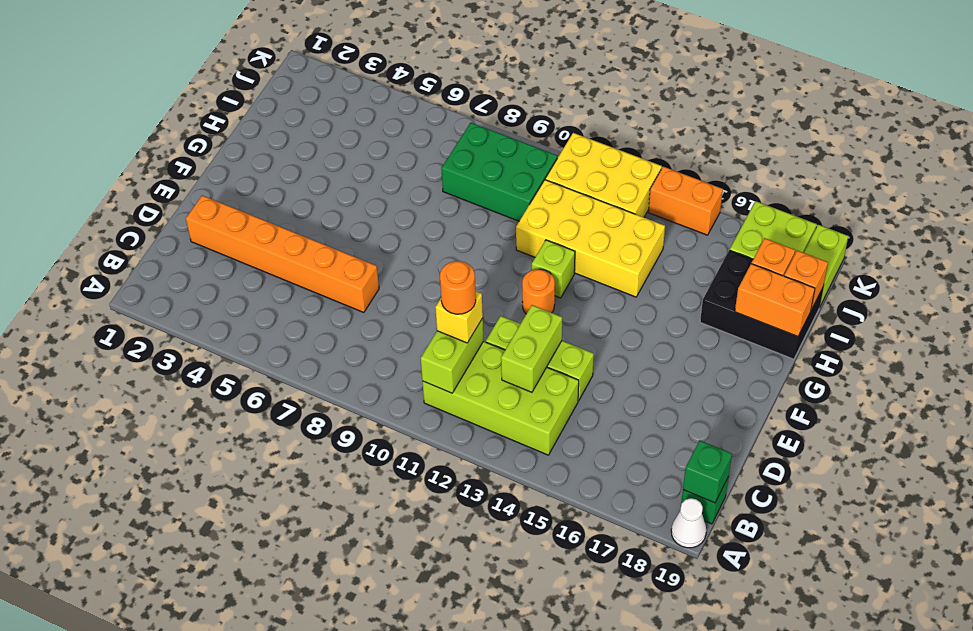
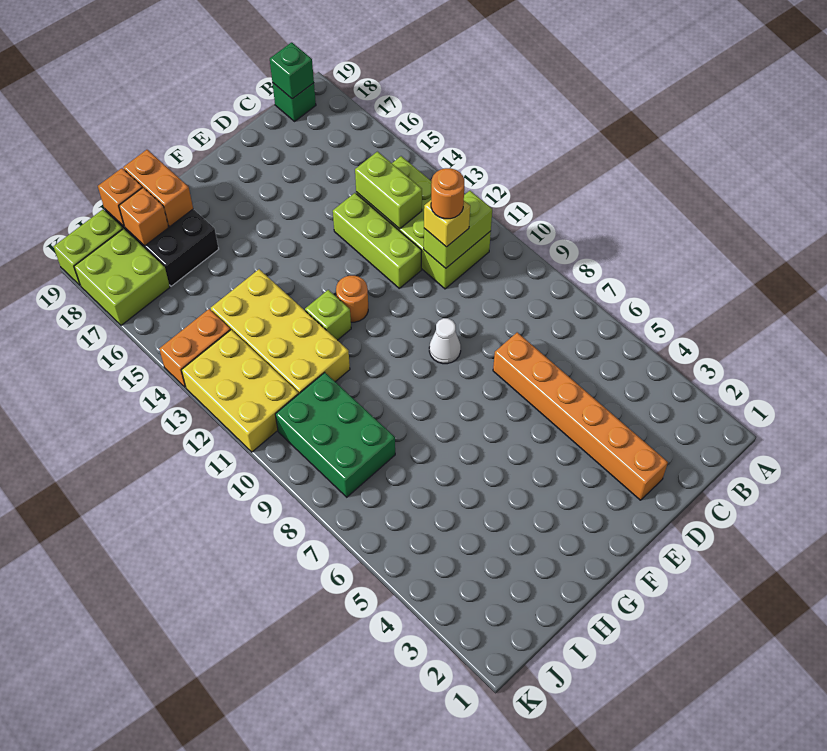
white cone A19 level 1 -> white cone E9 level 1
lime brick C13:D13 level 2 -> lime brick C13:C14 level 2
orange brick K14:K15 level 1 -> orange brick J14:K14 level 1

